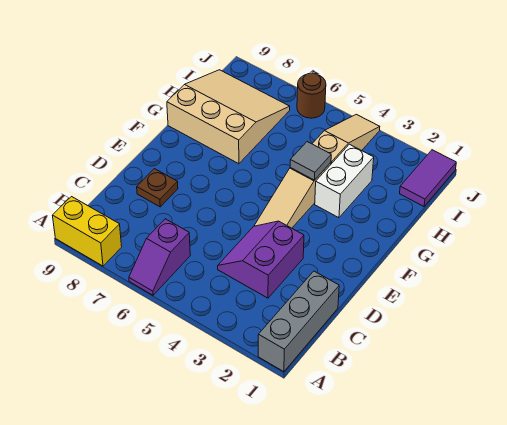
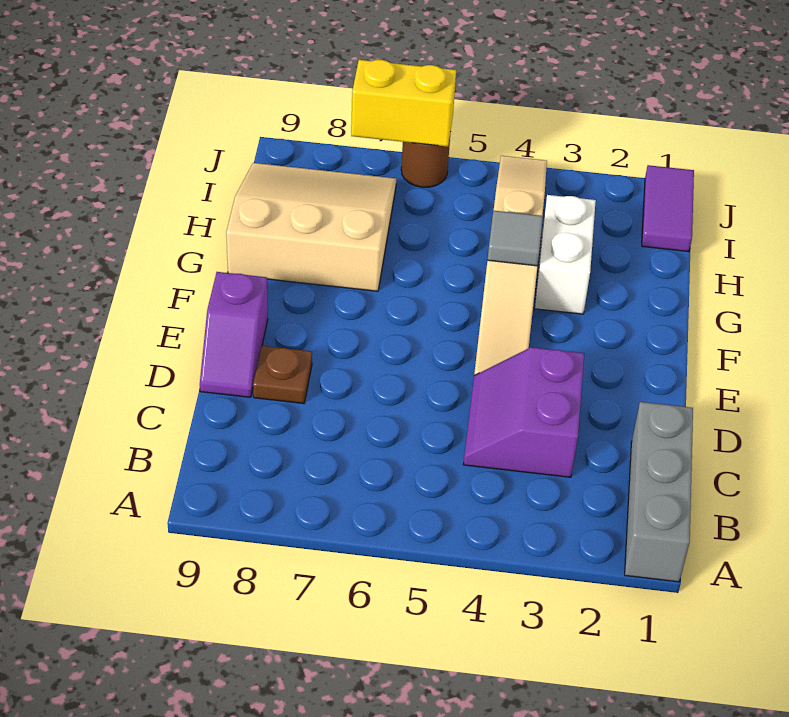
purple slope A6:B6 level 1 top B -> purple slope D9:E9 level 1 top E
yellow brick A8:A9 level 1 -> yellow brick J6:J7 level 2

